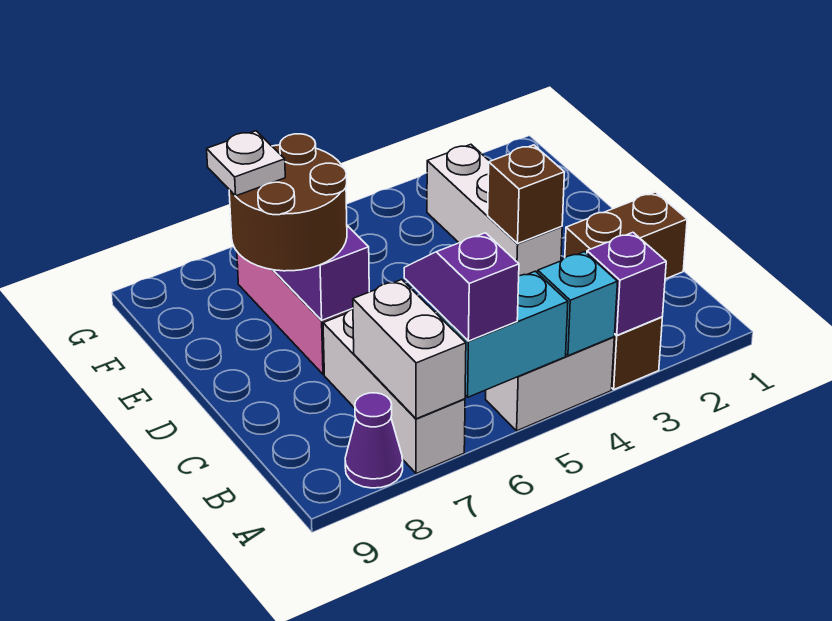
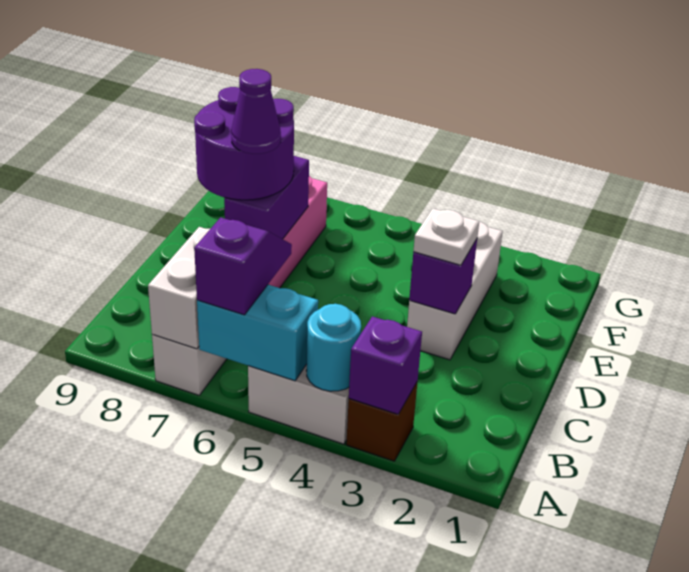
cyan brick A4 level 2 -> cyan round brick A4 level 2
purple cone A8 level 1 -> purple cone D7 level 4
brown brick C1:C2 level 1 -> none
brown brick D3 level 2 -> purple brick D3 level 2
brown round brick D7:E8 level 3 -> purple round brick D7:E8 level 3
white plate E8 level 4 -> white plate D3 level 3

